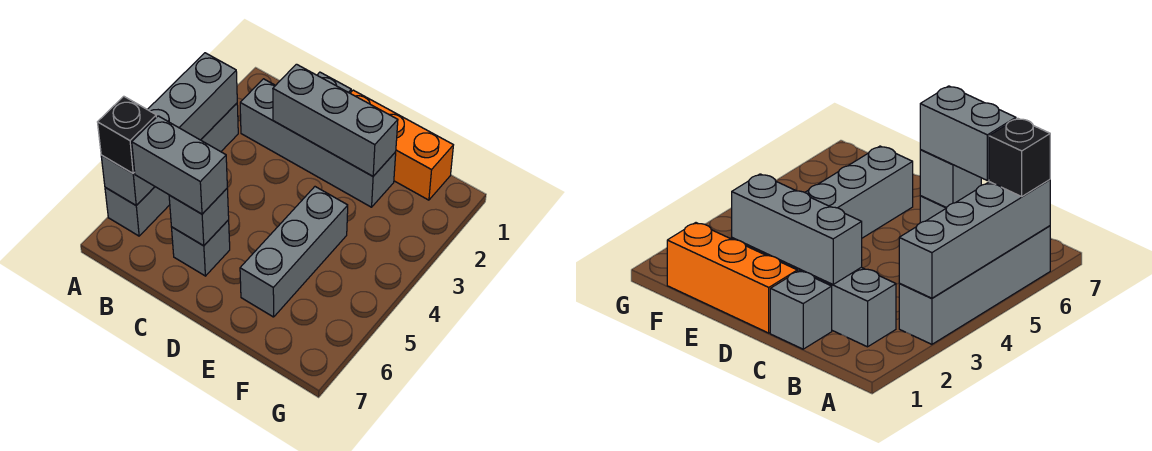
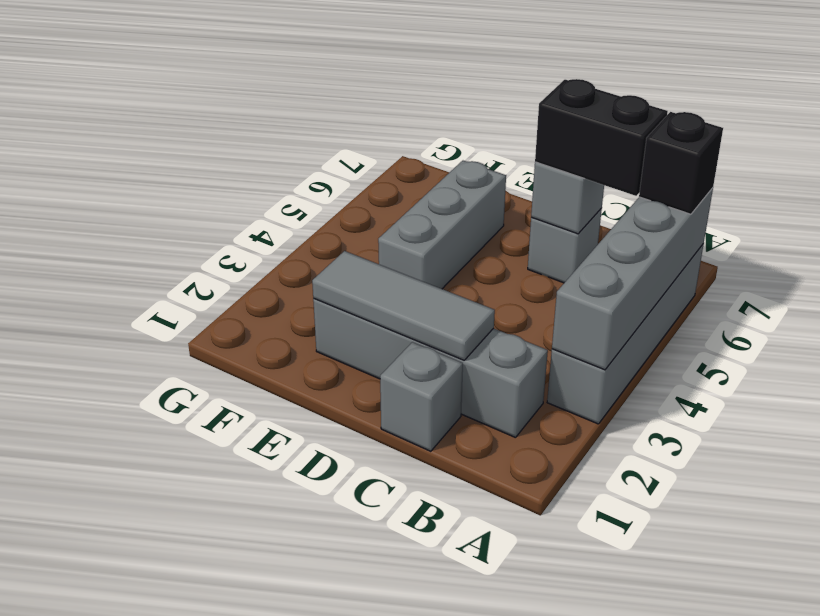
grey brick B6:C6 level 3 -> black brick B6:C6 level 3
grey brick C2:E2 level 2 -> grey tile C2:E2 level 2
orange brick D1:F1 level 1 -> none

